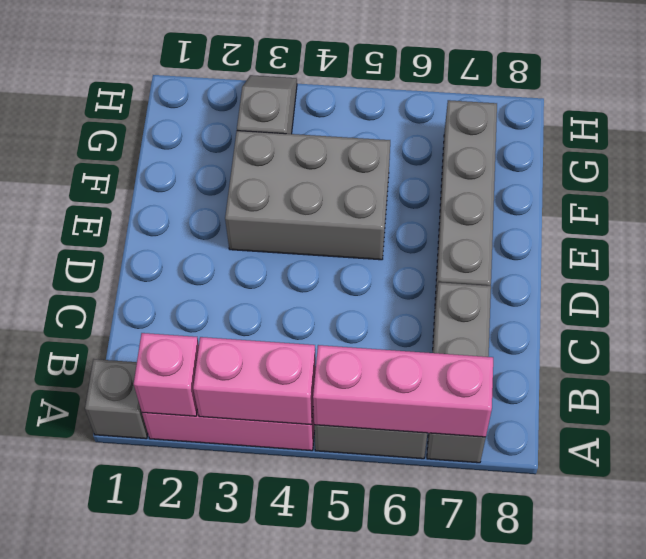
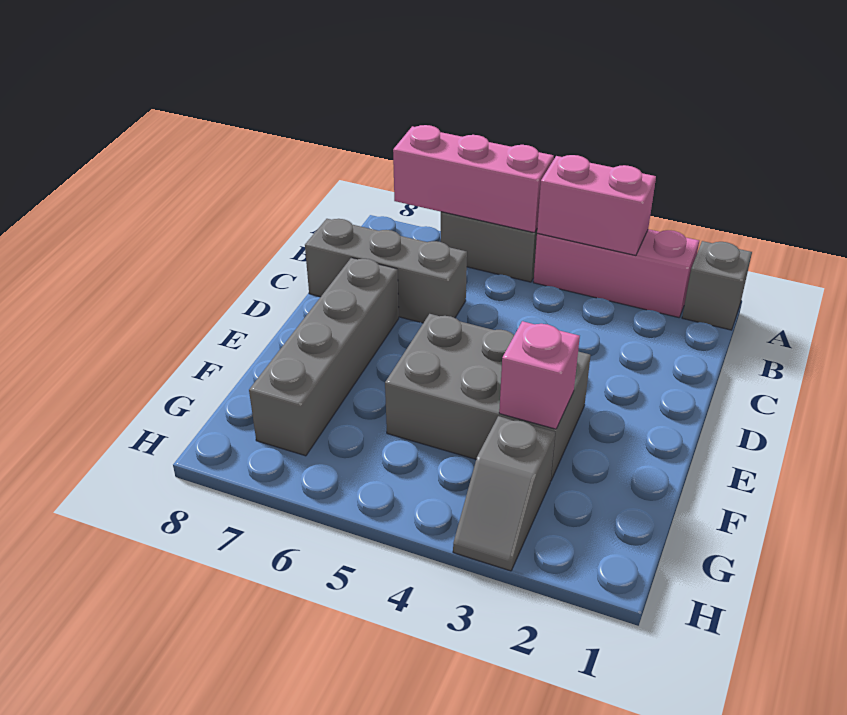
pink brick A2 level 2 -> pink brick F3 level 2
grey brick A7:C7 level 1 -> grey brick C6:C8 level 1

